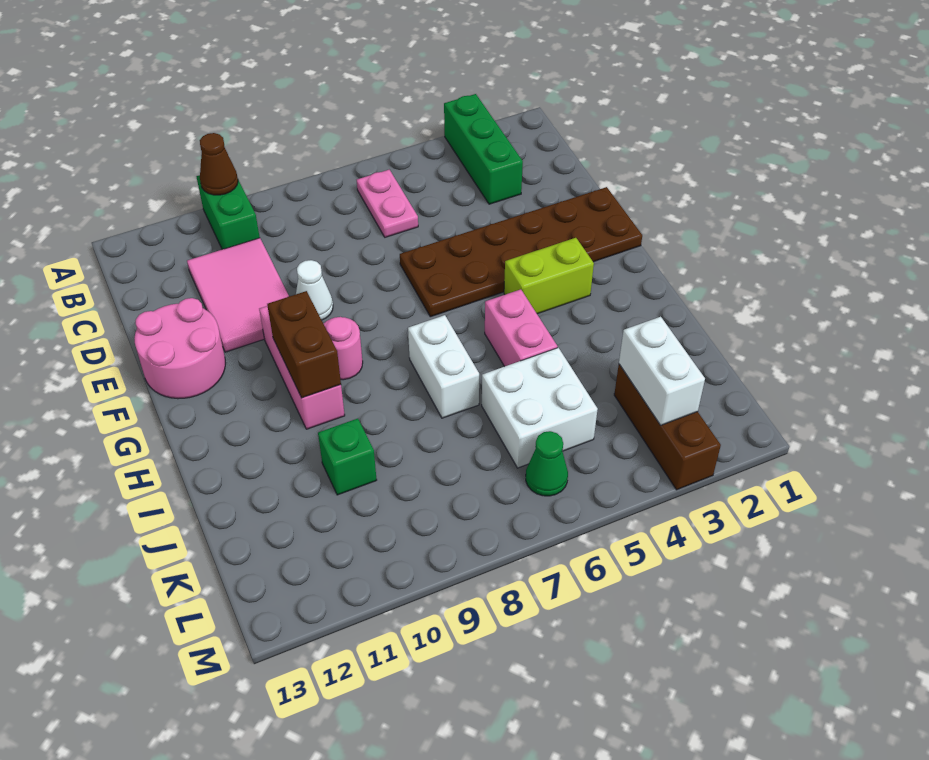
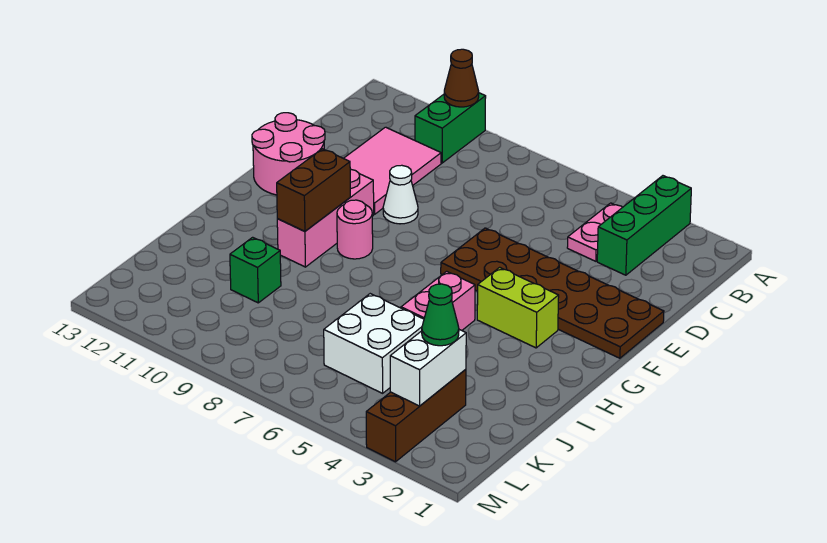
pink plate B6:C6 level 1 -> pink plate B4:C4 level 1
white brick H7:I7 level 1 -> none
green cone L6 level 1 -> green cone K3 level 3

